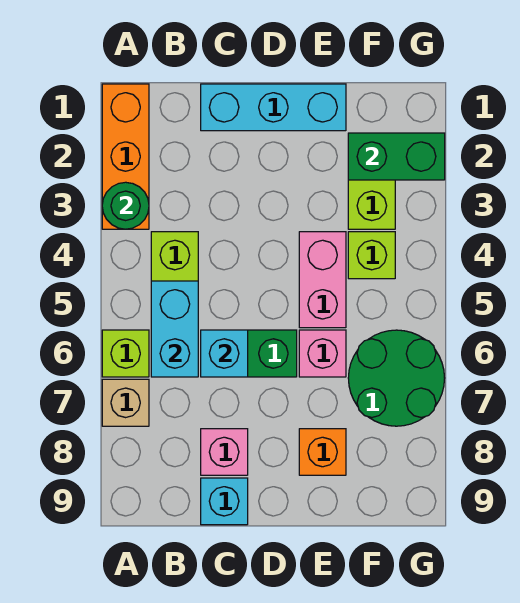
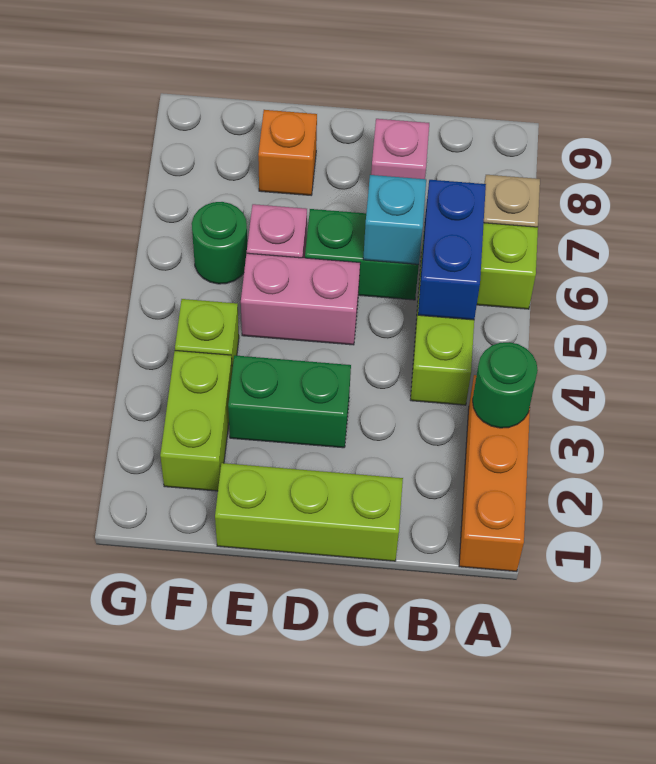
cyan brick B5:B6 level 2 -> blue brick B5:B6 level 2
cyan brick C1:E1 level 1 -> lime brick C1:E1 level 1
cyan brick C9 level 1 -> none
pink brick E4:E5 level 1 -> pink brick D5:E5 level 1
green brick F2:G2 level 2 -> green brick D3:E3 level 1
green round brick F6:G7 level 1 -> green round brick F6 level 1

